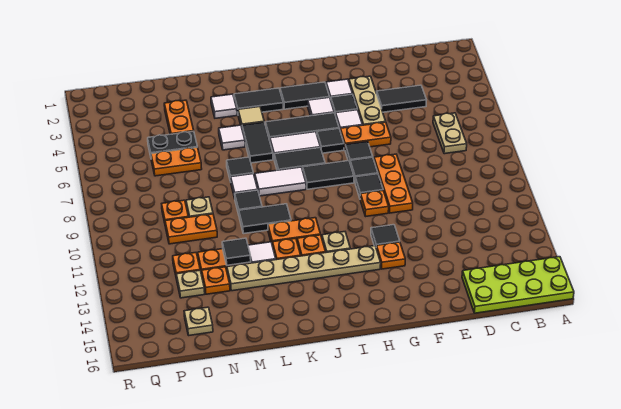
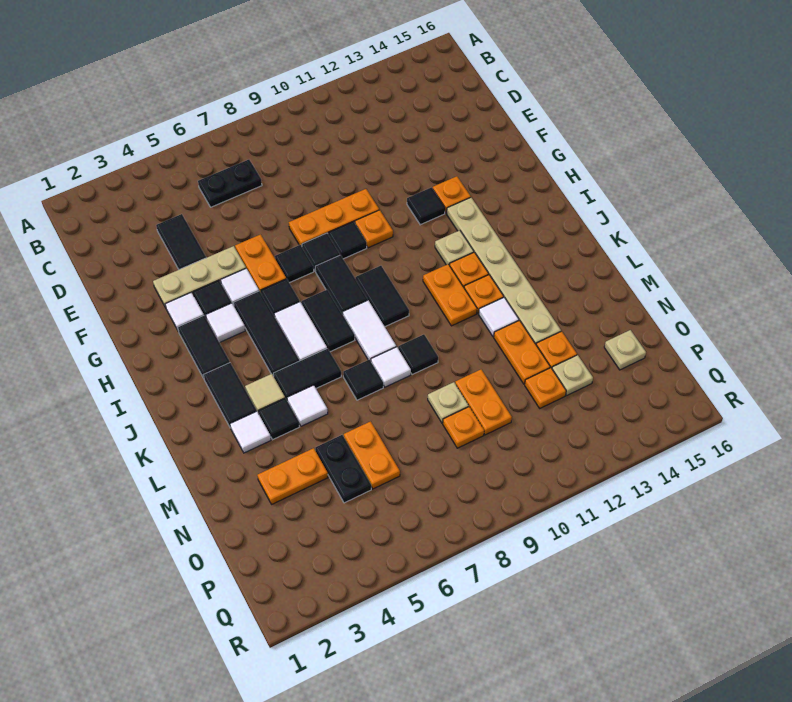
lime plate A15:D16 level 1 -> none
tan plate C6:C7 level 1 -> black plate C6:C7 level 1
black tile K10:L10 level 1 -> black tile I9:J9 level 1
black tile M12 level 2 -> black tile L4 level 1

